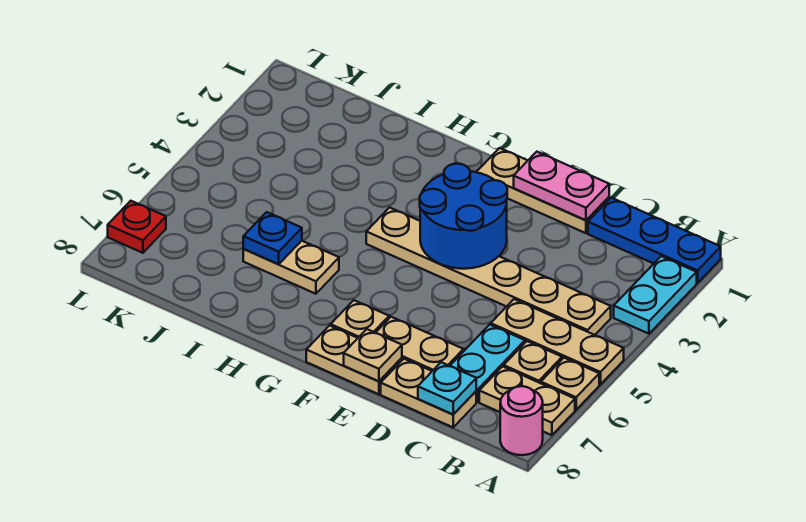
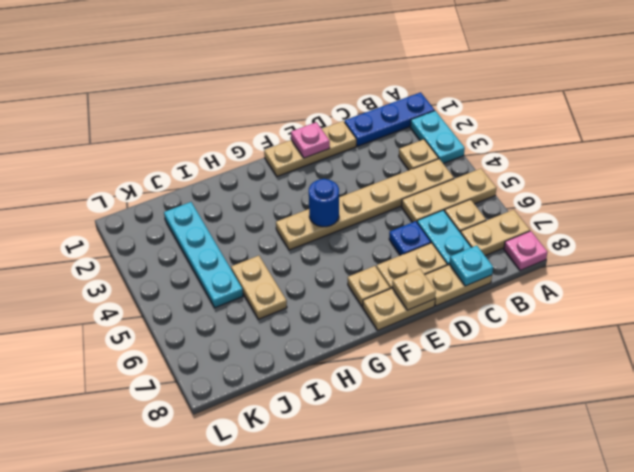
tan plate A6 level 1 -> tan plate B3 level 1
pink round brick A8 level 1 -> pink plate A8 level 1
pink plate D1:E1 level 2 -> pink plate E1 level 2
blue round brick E3:F4 level 2 -> blue round brick F4 level 2
tan plate H6:I6 level 1 -> tan plate I5:I6 level 1
blue plate I6 level 2 -> blue plate D6 level 1
none -> cyan plate J2:J5 level 1
red plate L7 level 1 -> none

